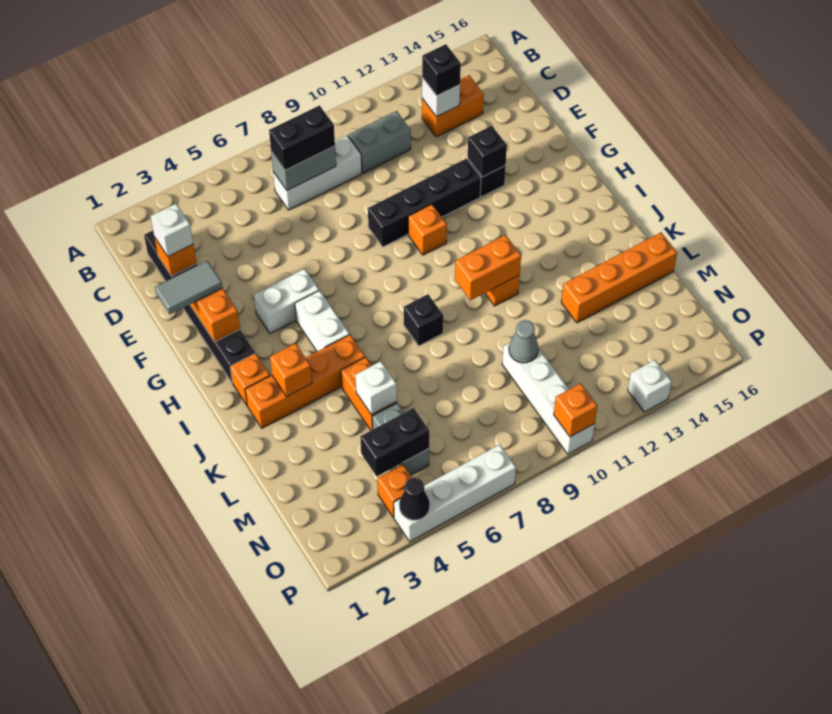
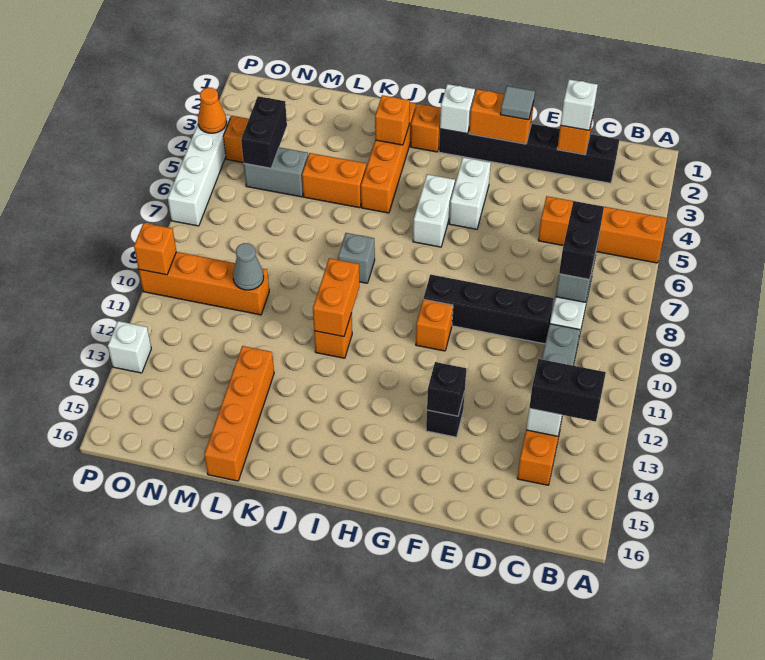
none -> orange brick A5:D5 level 1
black brick C13 level 3 -> black brick B13:C13 level 3
grey tile F1:F2 level 3 -> grey tile F2 level 3
black brick F9:F12 level 1 -> black brick D9:G9 level 1
white brick H5:I5 level 1 -> white brick H5:H6 level 1
black brick J8 level 1 -> grey brick J8 level 1
white brick L5 level 2 -> white brick H2 level 2
white brick M10:P10 level 1 -> orange brick M10:P10 level 1
black cone P4 level 2 -> orange cone P4 level 2

